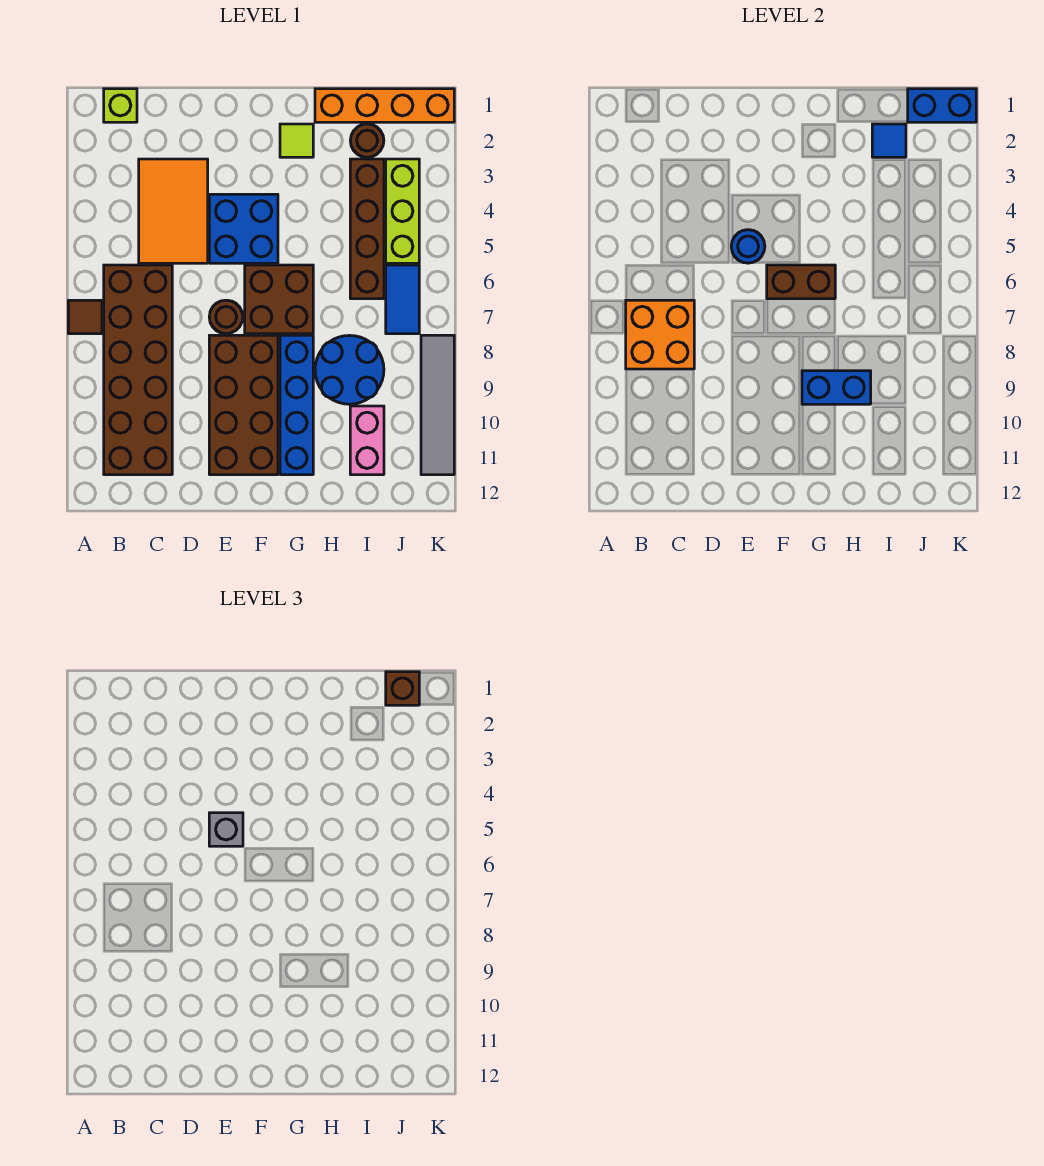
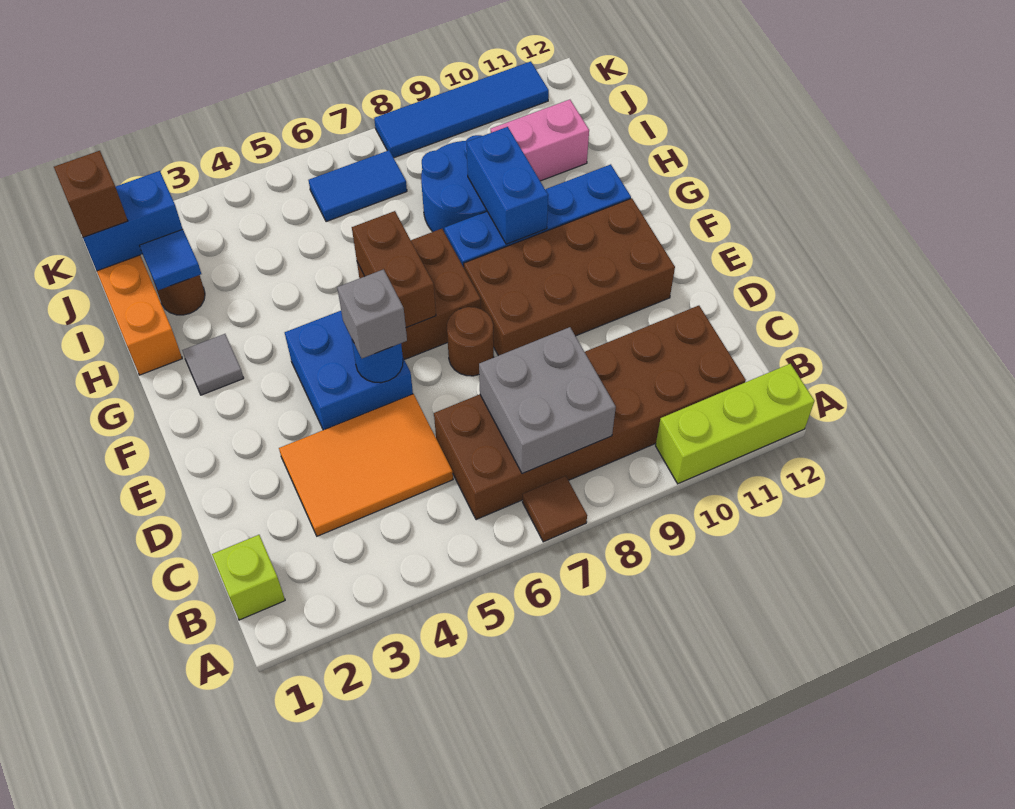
orange brick B7:C8 level 2 -> grey brick B7:C8 level 2
lime tile G2 level 1 -> grey tile G2 level 1
brown brick I3:I6 level 1 -> none
blue brick J1:K1 level 2 -> blue brick J1:J2 level 2
lime brick J3:J5 level 1 -> lime brick A10:A12 level 1
grey tile K8:K11 level 1 -> blue tile K8:K11 level 1

